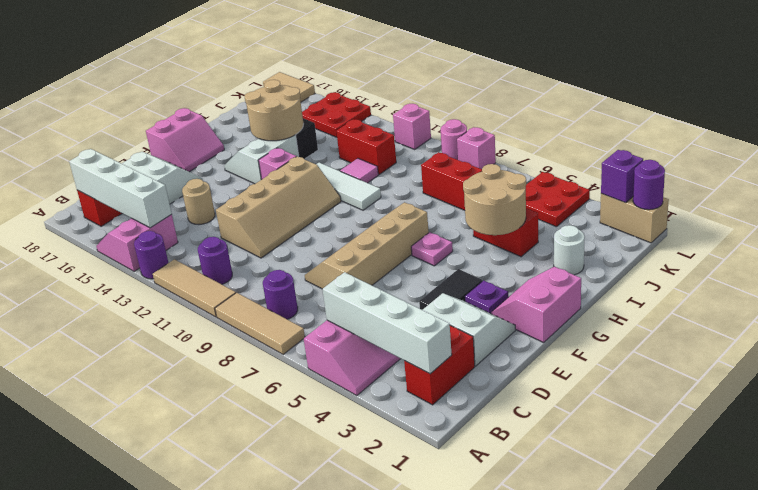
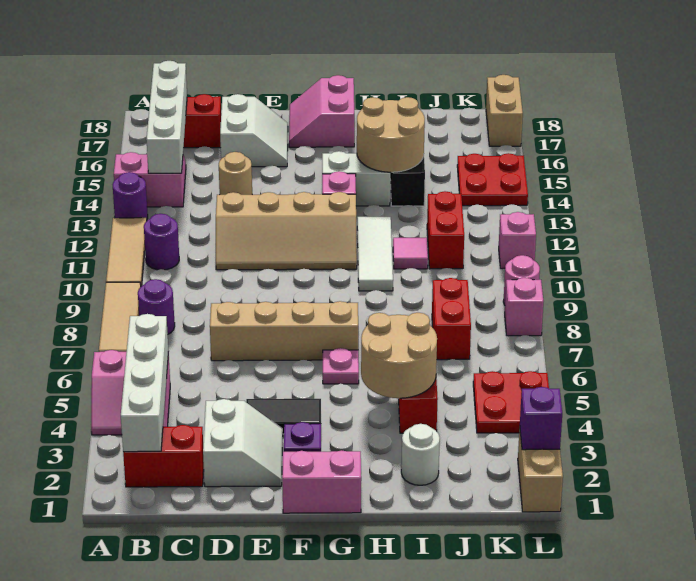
pink slope F17:G18 level 1 top 18 -> pink slope F17:G18 level 1 top G
purple round brick L1 level 2 -> none
tan tile L17:L18 level 1 -> tan brick L17:L18 level 1

